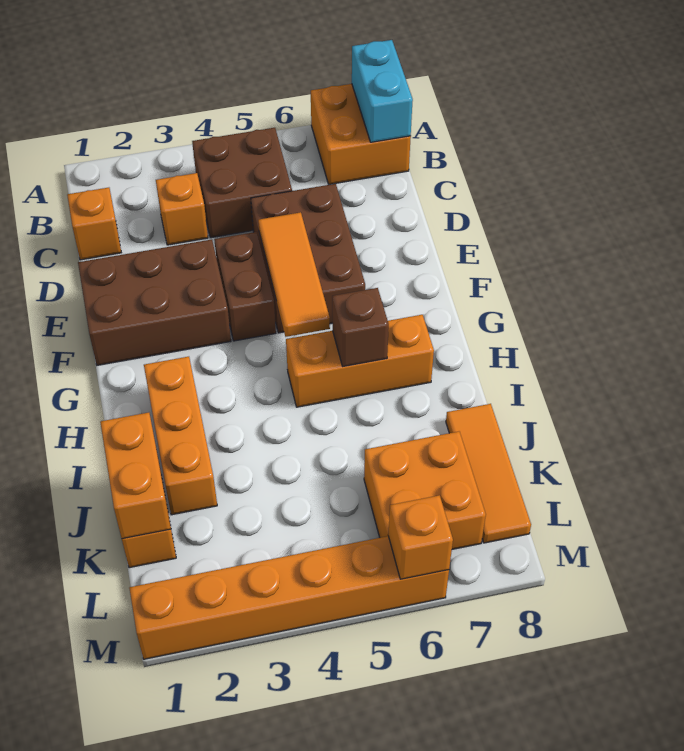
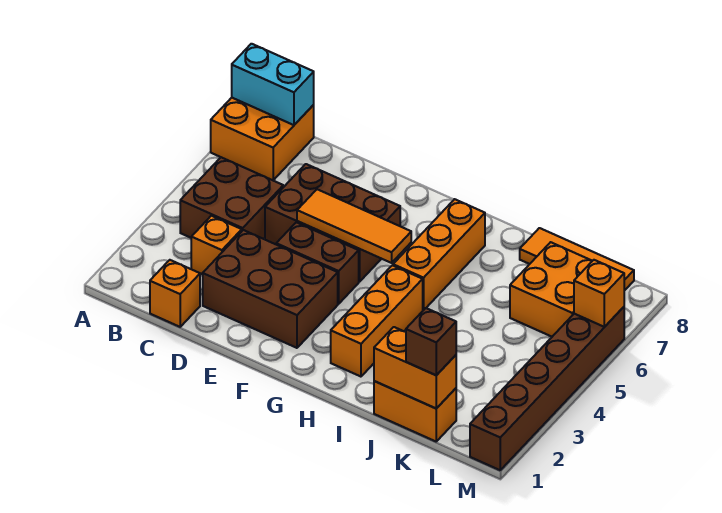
brown brick E1:F3 level 1 -> brown brick D2:F3 level 1
orange brick H2:J2 level 1 -> orange brick H2:H4 level 1
brown brick H6 level 2 -> brown brick K1 level 3
orange brick M1:M6 level 1 -> brown brick M1:M6 level 1

